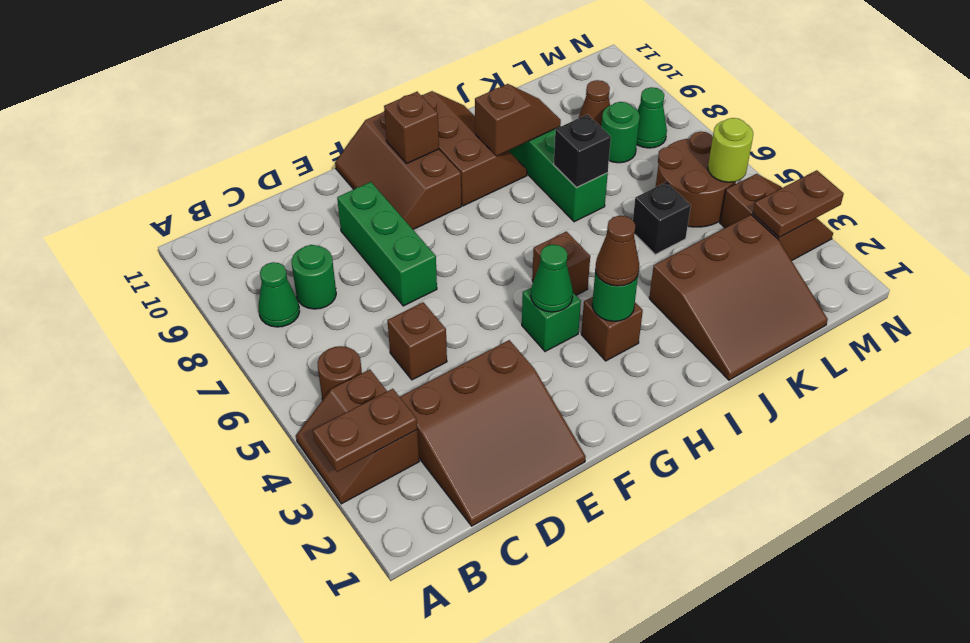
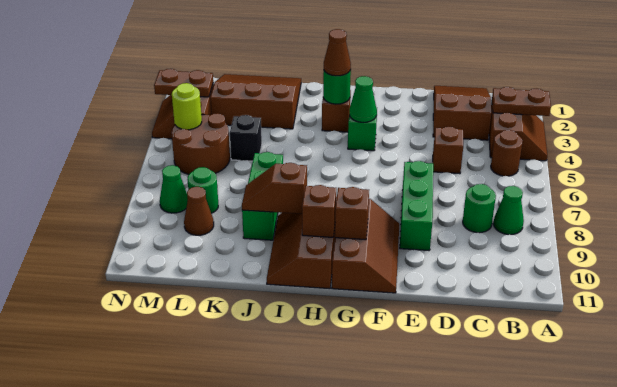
brown slope C1:E3 level 1 top 3 -> brown slope C1:D3 level 1 top 3
brown brick H5 level 1 -> brown brick H10 level 2
black brick J7 level 2 -> none

